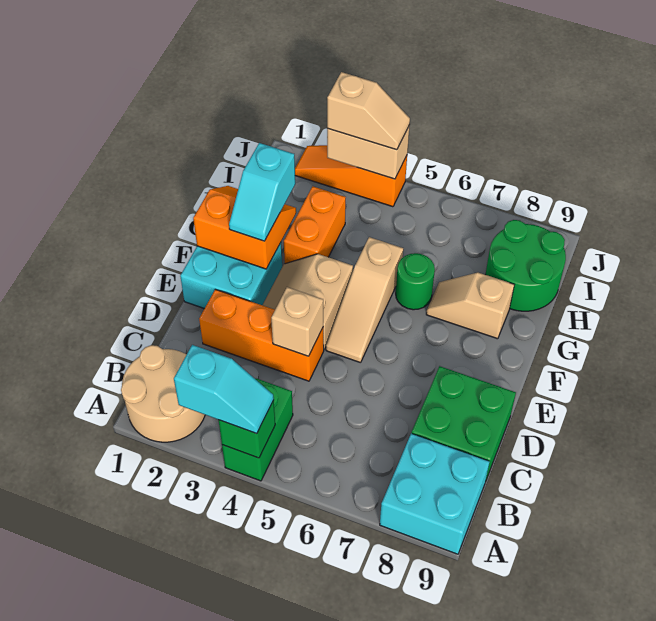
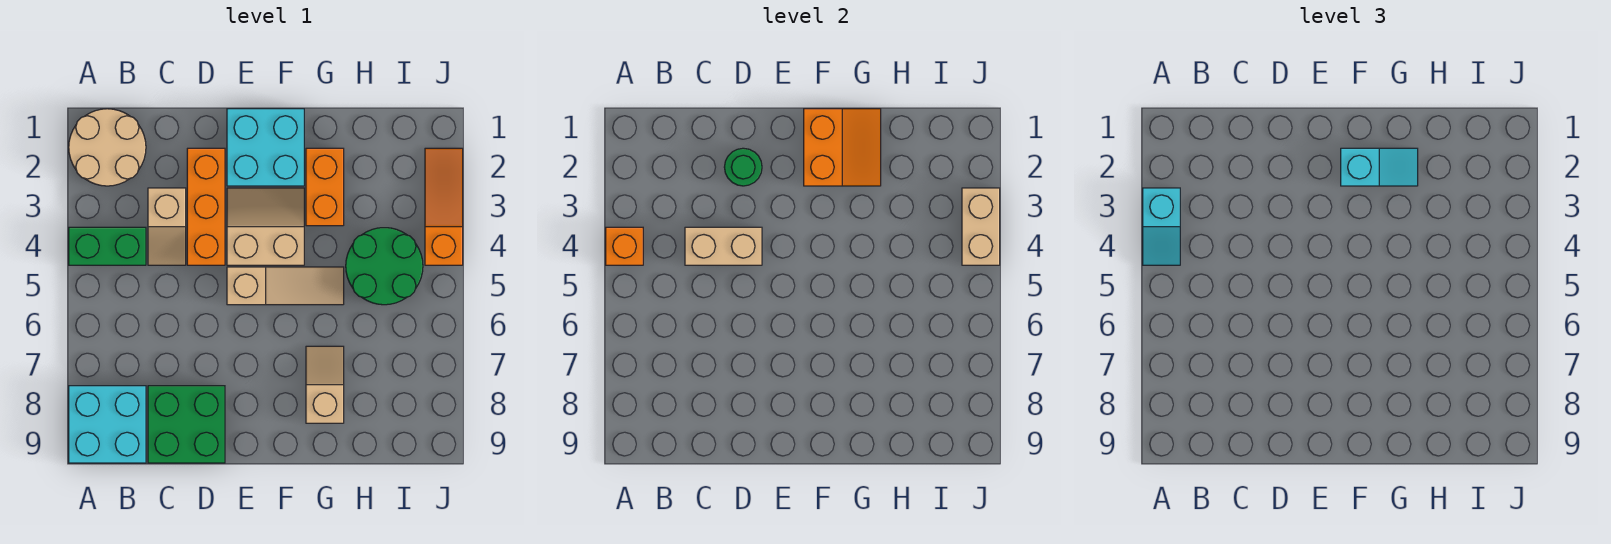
green brick A4 level 2 -> orange brick A4 level 2
tan brick D4 level 2 -> tan brick C4:D4 level 2
tan slope E5:G5 level 1 top G -> tan slope E5:G5 level 1 top E
cyan slope F2:G2 level 3 top G -> cyan slope F2:G2 level 3 top F
orange brick G3:H3 level 1 -> orange brick G2:G3 level 1
green round brick G6 level 1 -> green round brick D2 level 2
green round brick H8:I9 level 1 -> green round brick H4:I5 level 1
tan slope J3:J4 level 3 top 3 -> tan slope C3:C4 level 1 top 3

